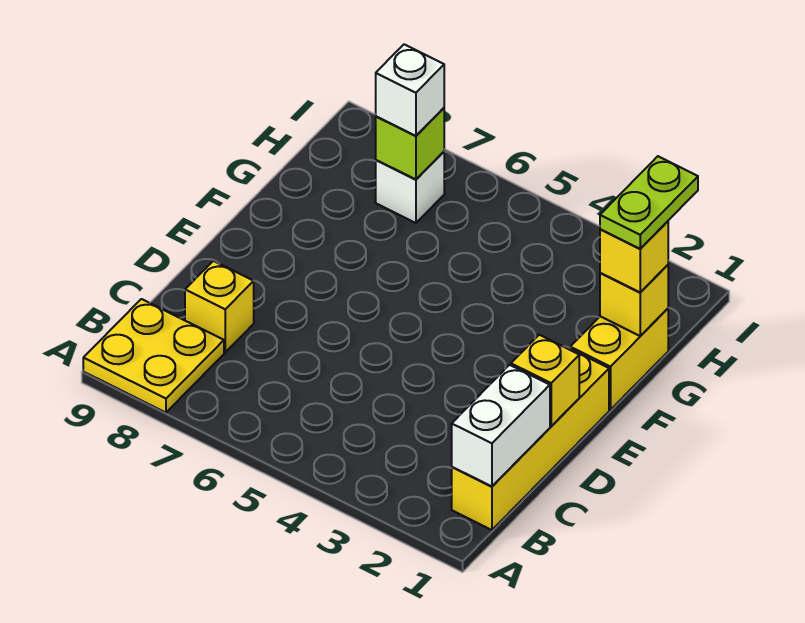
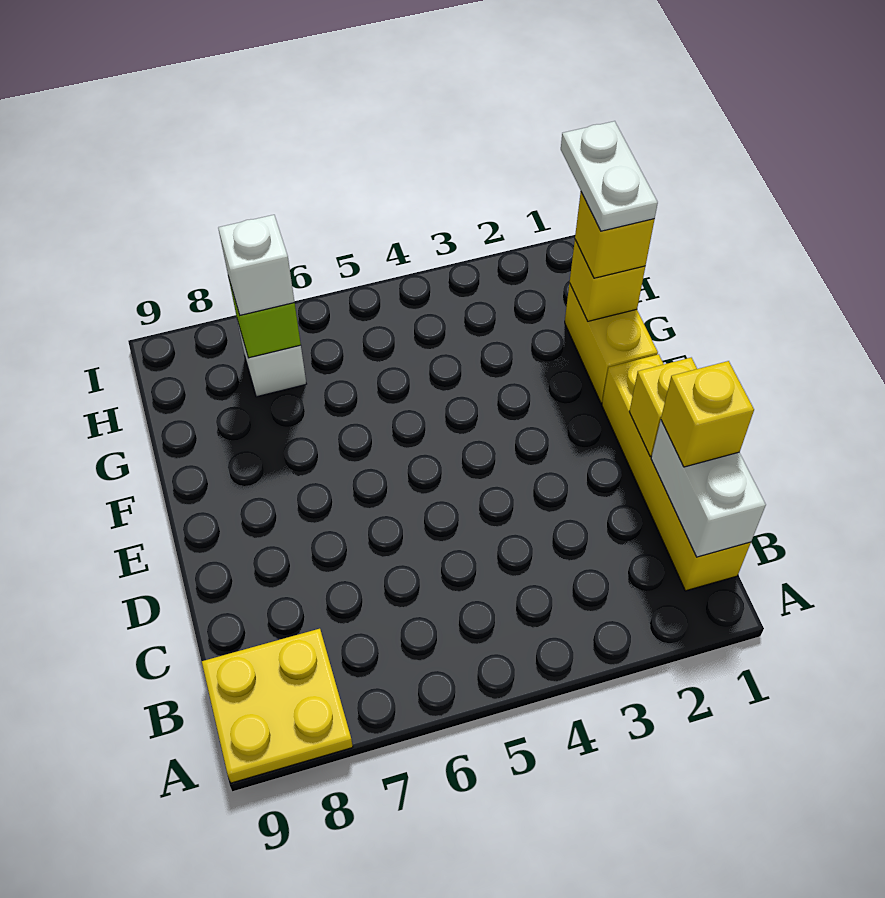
yellow brick C8 level 1 -> yellow brick C1 level 3
lime plate G1:H1 level 4 -> white plate G1:H1 level 4

